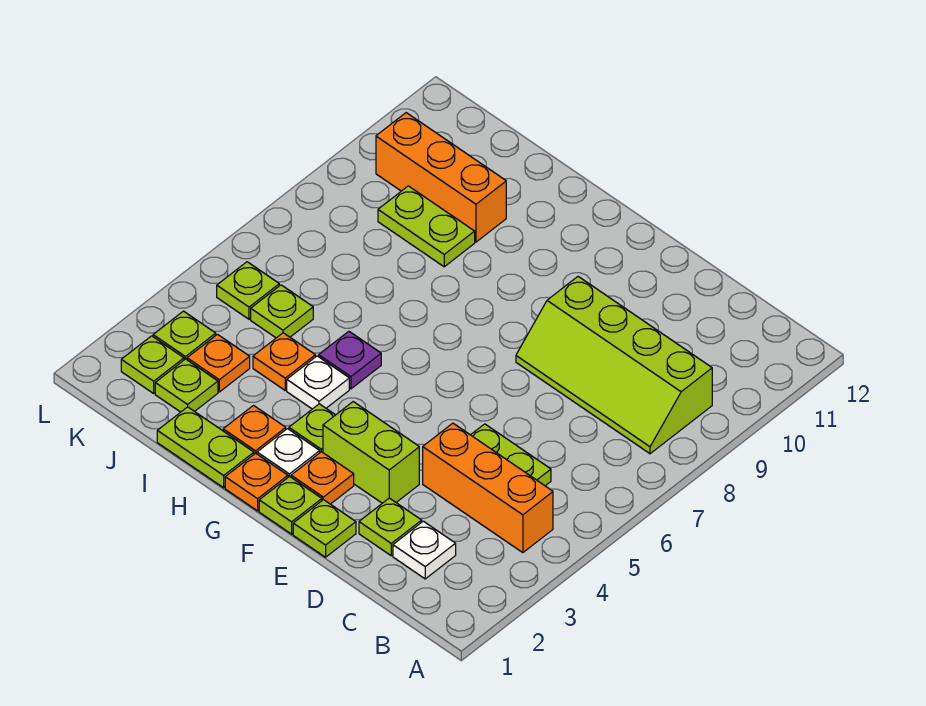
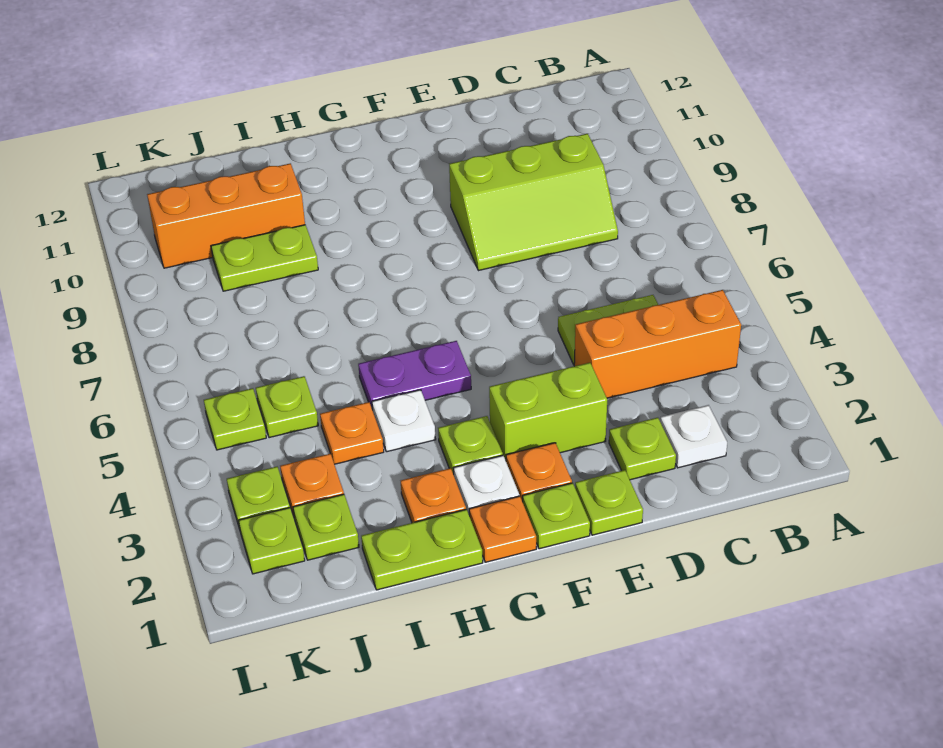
lime slope B8:E9 level 1 top 9 -> lime slope C8:E9 level 1 top 9
purple plate H5 level 1 -> purple plate G5:H5 level 1

